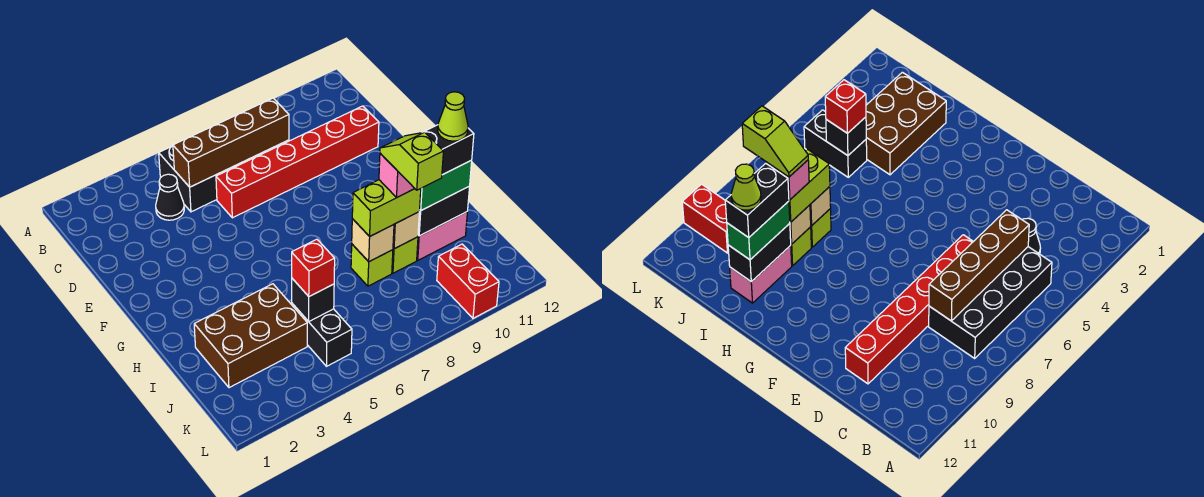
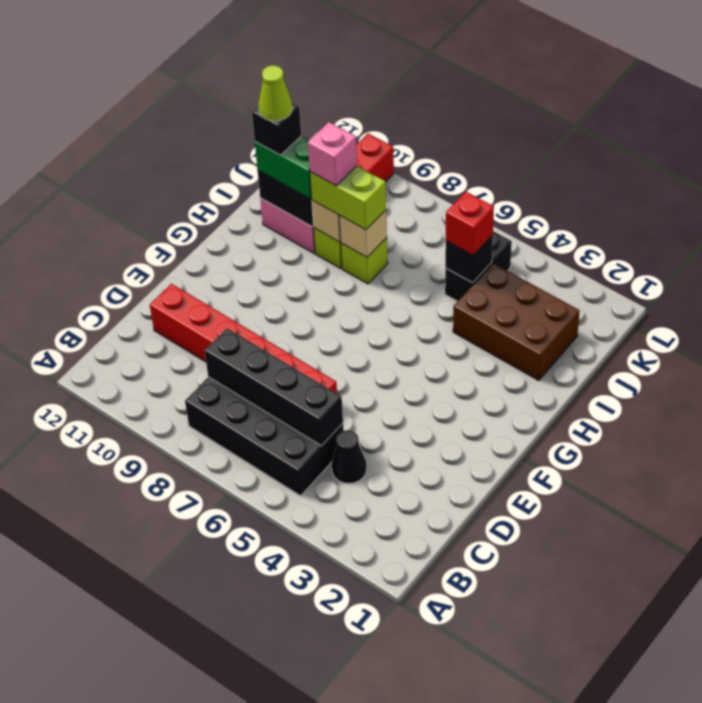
brown brick C5:C8 level 2 -> black brick C5:C8 level 2
lime slope I9:J9 level 5 top J -> none
black brick I10:I11 level 4 -> black brick I11 level 4

